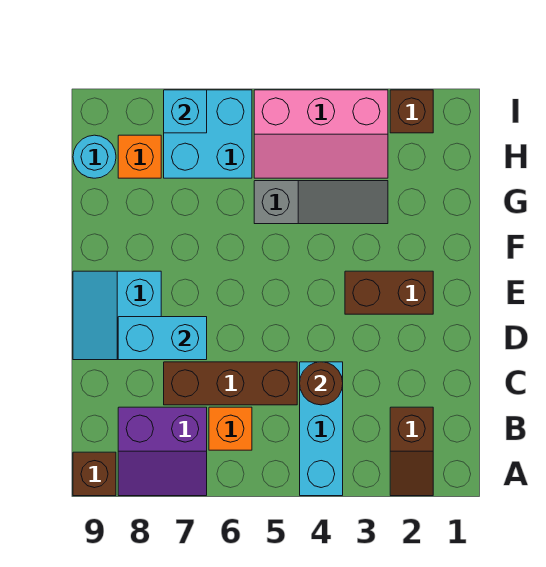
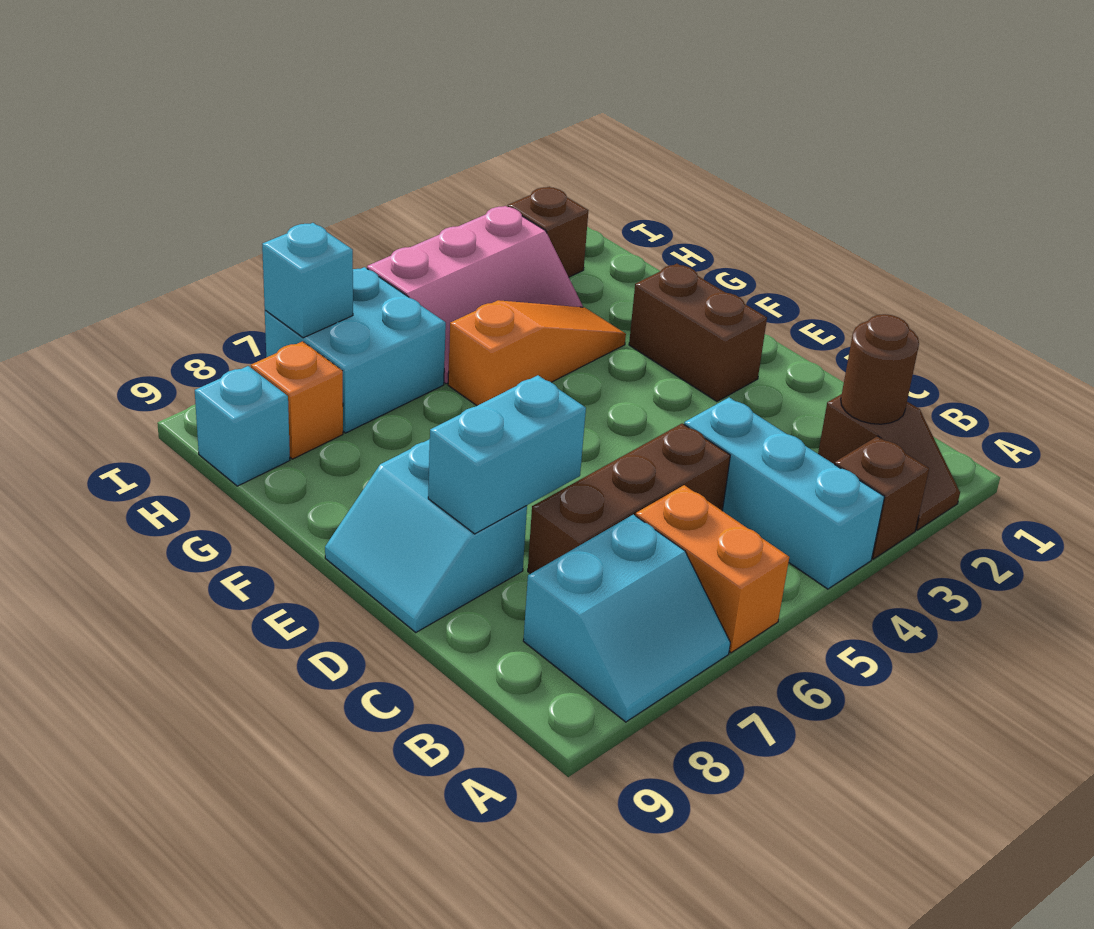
purple slope A7:B8 level 1 top B -> cyan slope A7:B8 level 1 top B
brown brick A9 level 1 -> brown brick A3 level 1
orange brick B6 level 1 -> orange brick A6:B6 level 1
brown round brick C4 level 2 -> brown round brick B2 level 2
brown brick E2:E3 level 1 -> brown brick E2:F2 level 1
grey slope G3:G5 level 1 top 5 -> orange slope G3:G5 level 1 top 5
cyan round brick H9 level 1 -> cyan brick H9 level 1

